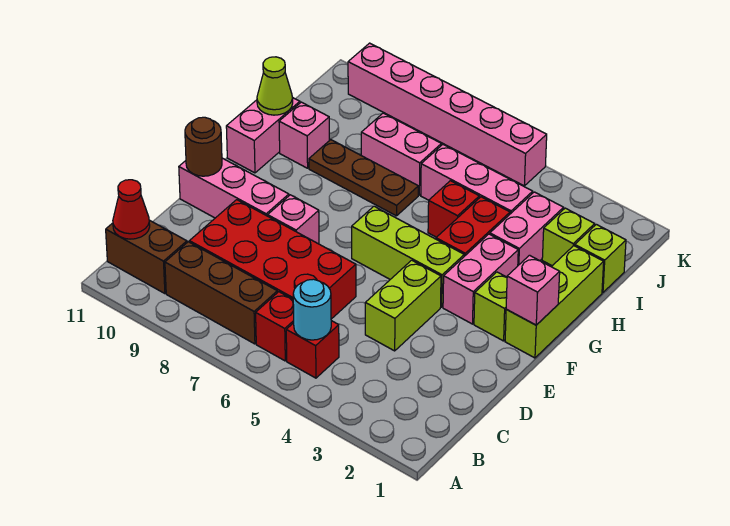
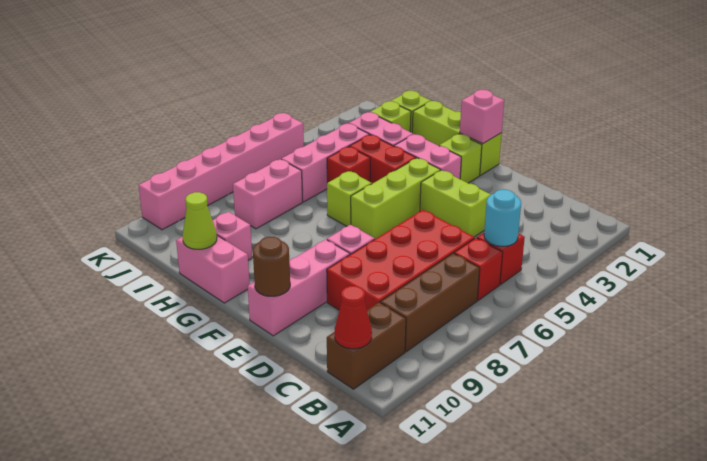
none -> lime brick G6 level 1
brown plate H7:H9 level 1 -> none

